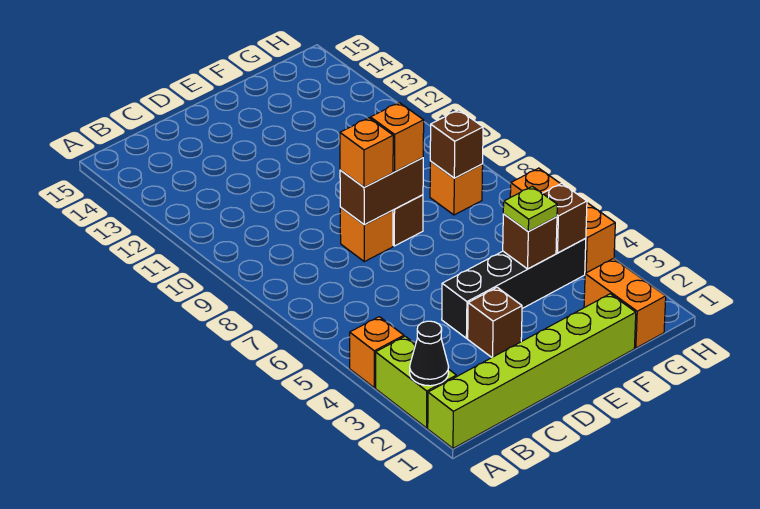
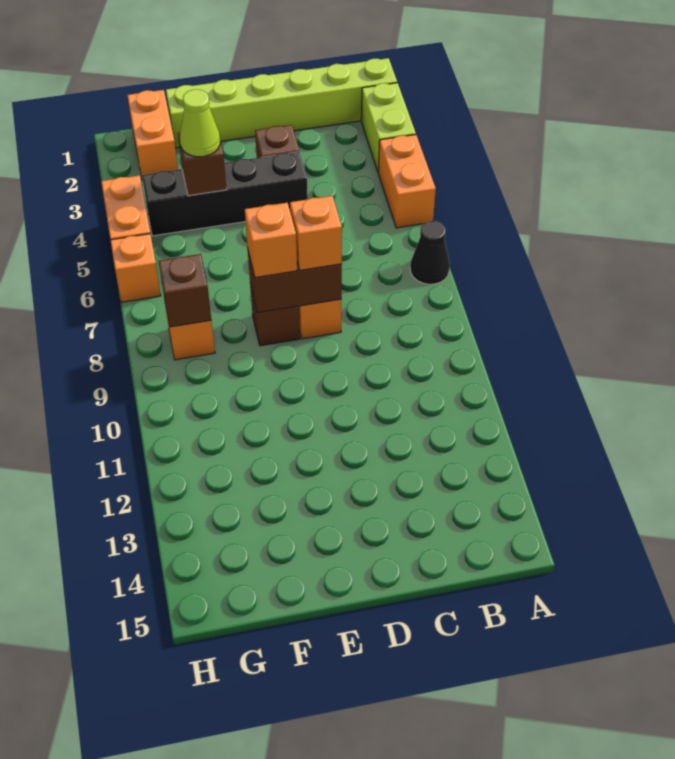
black cone A2 level 2 -> black cone A7 level 1
orange brick A4 level 1 -> orange brick A4:A5 level 1
lime plate F4 level 3 -> lime cone F4 level 3
brown brick G4 level 2 -> none

